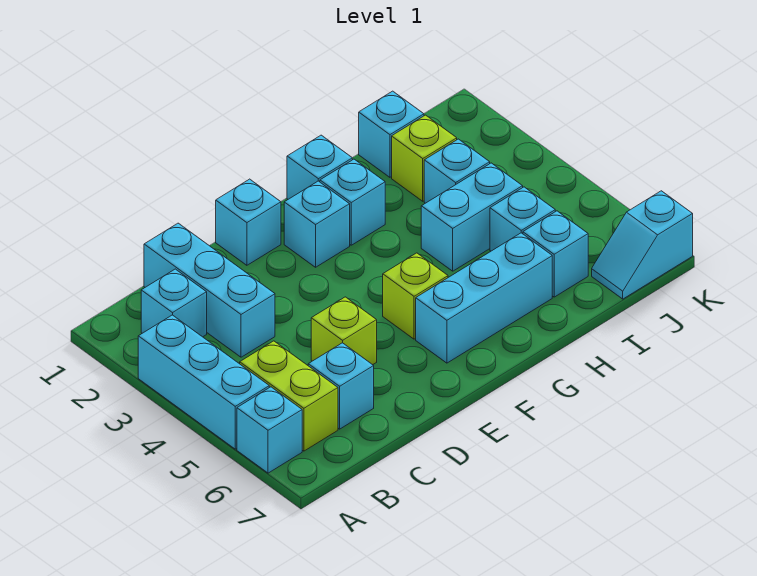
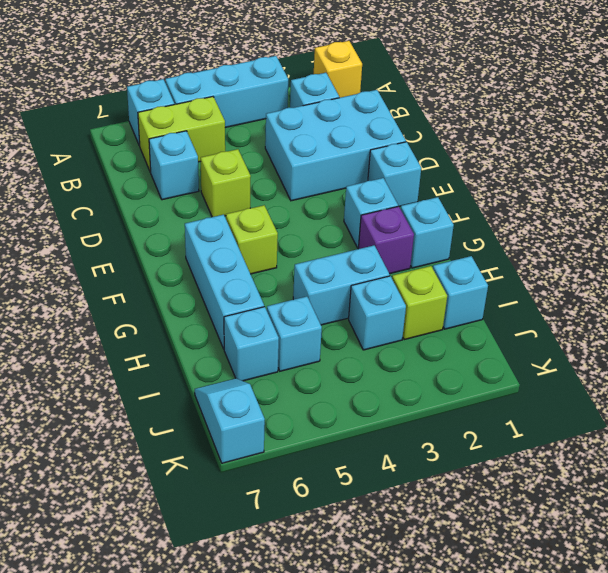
none -> yellow brick A1 level 1
cyan brick C1:C3 level 1 -> cyan brick C1:D3 level 1
cyan brick G2 level 1 -> purple brick G2 level 1
cyan brick H4:I4 level 1 -> cyan brick H3:H4 level 1

